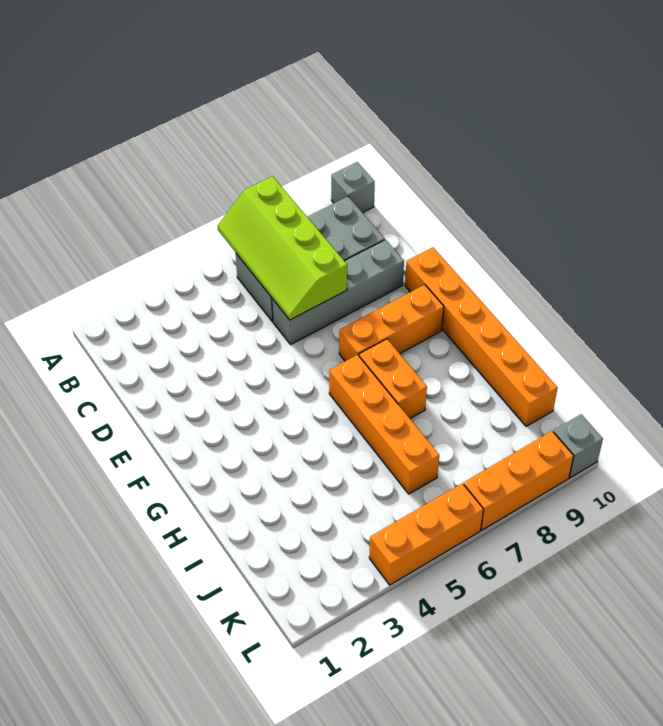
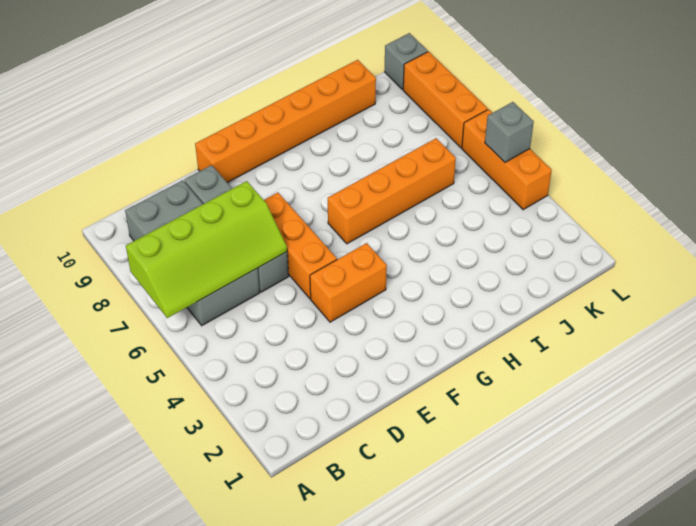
grey brick A10 level 1 -> grey brick L5 level 2
orange brick F7:F9 level 1 -> orange brick E5:E7 level 1
orange brick G7:H7 level 1 -> orange brick E4:F4 level 1

